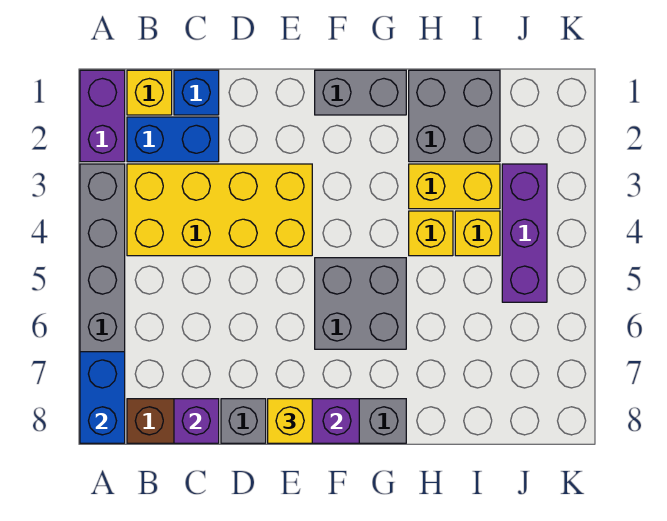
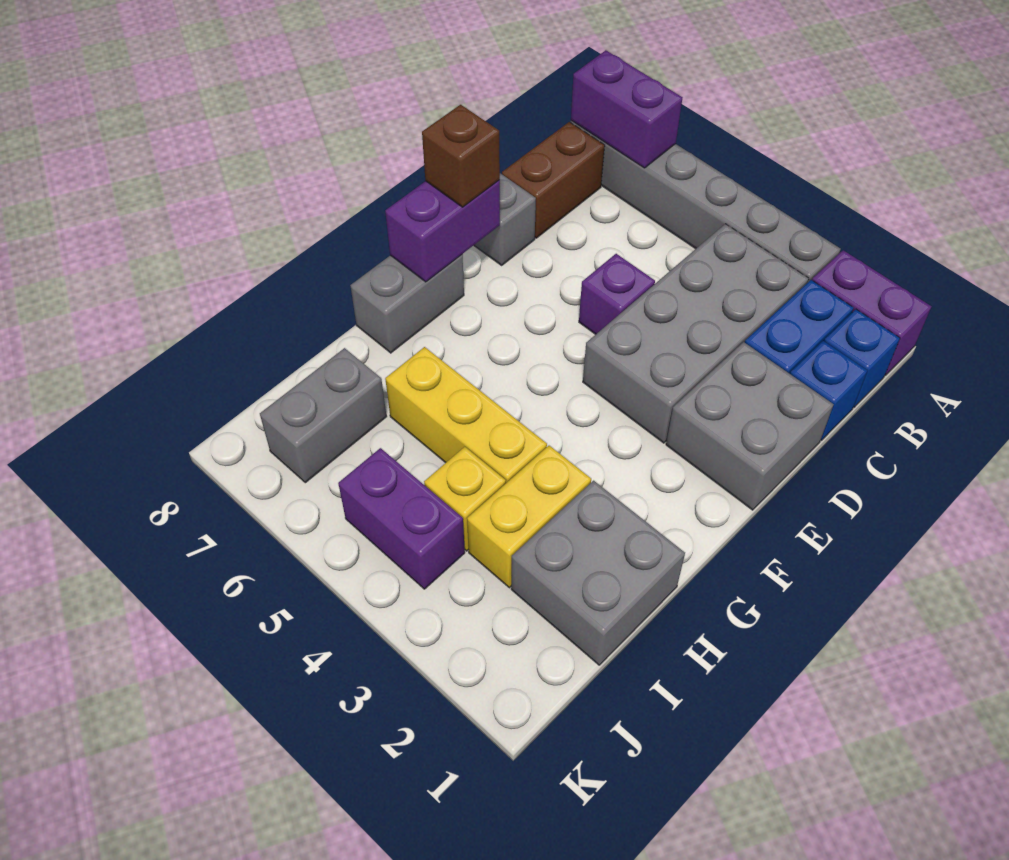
blue brick A7:A8 level 2 -> purple brick A7:A8 level 2
yellow brick B1 level 1 -> blue brick B1 level 1
yellow brick B3:E4 level 1 -> grey brick B3:E4 level 1
purple brick C8 level 2 -> purple brick D5 level 1
yellow brick E8 level 3 -> brown brick E8 level 3
grey brick F1:G1 level 1 -> grey brick I7:J7 level 1
grey brick F5:G6 level 1 -> grey brick D1:E2 level 1
yellow brick H4 level 1 -> yellow brick H4:H6 level 1
purple brick J3:J5 level 1 -> purple brick J4:J5 level 1

